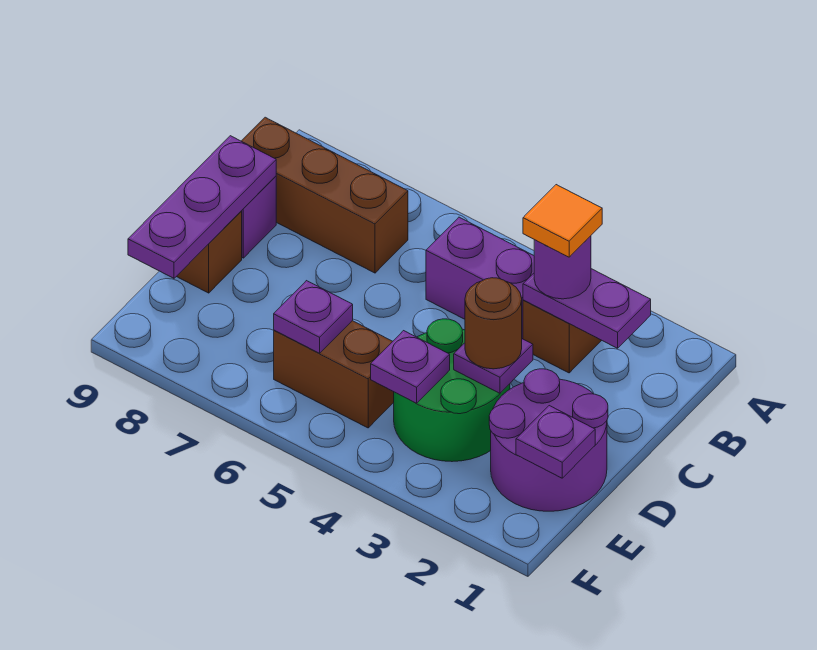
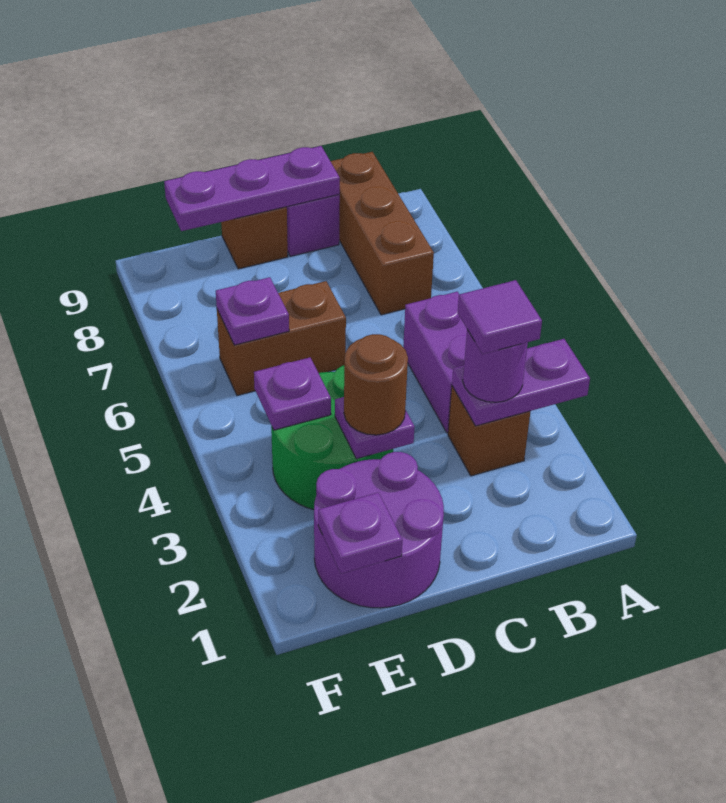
purple plate B2:B3 level 2 -> purple plate A3:B3 level 2
orange tile B3 level 4 -> purple tile B3 level 4
brown brick E5:E6 level 1 -> brown brick D6:E6 level 1

